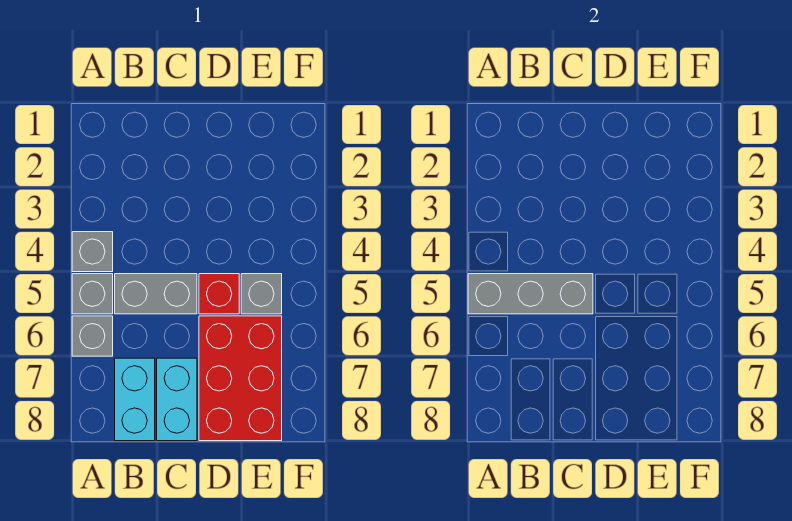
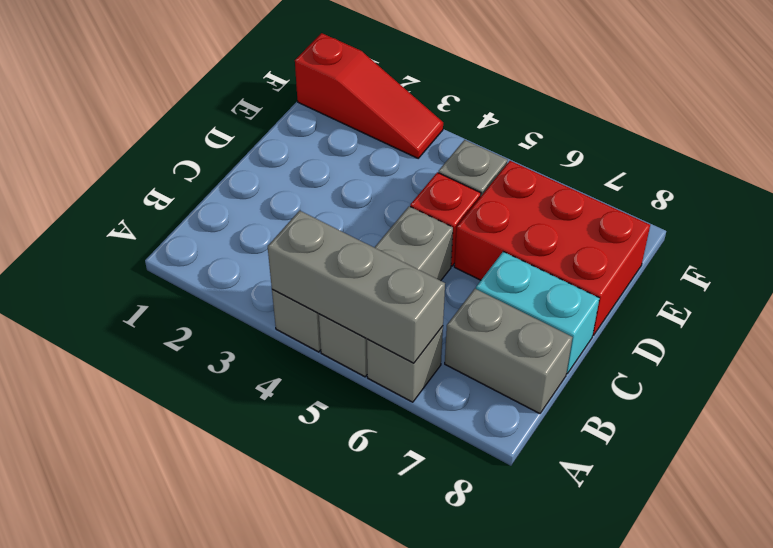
grey brick A5:C5 level 2 -> grey brick A4:A6 level 2
cyan brick B7:B8 level 1 -> grey brick B7:B8 level 1
none -> red slope F1:F3 level 1 top 1

